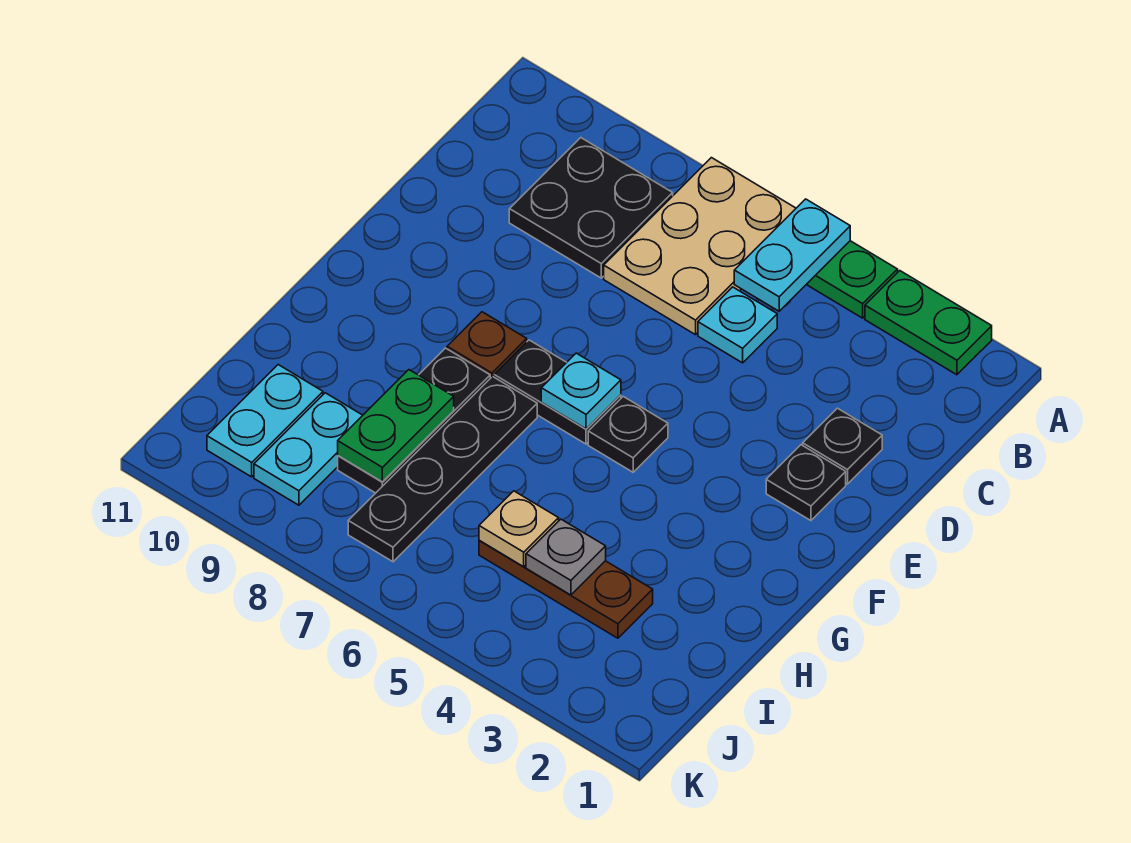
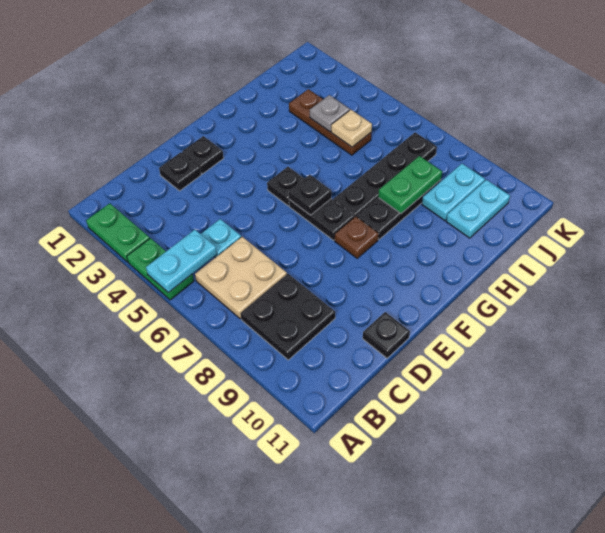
tan plate A6:C7 level 1 -> tan plate B6:C7 level 1
none -> black plate D11 level 1
cyan plate F6 level 2 -> black plate F6 level 2

